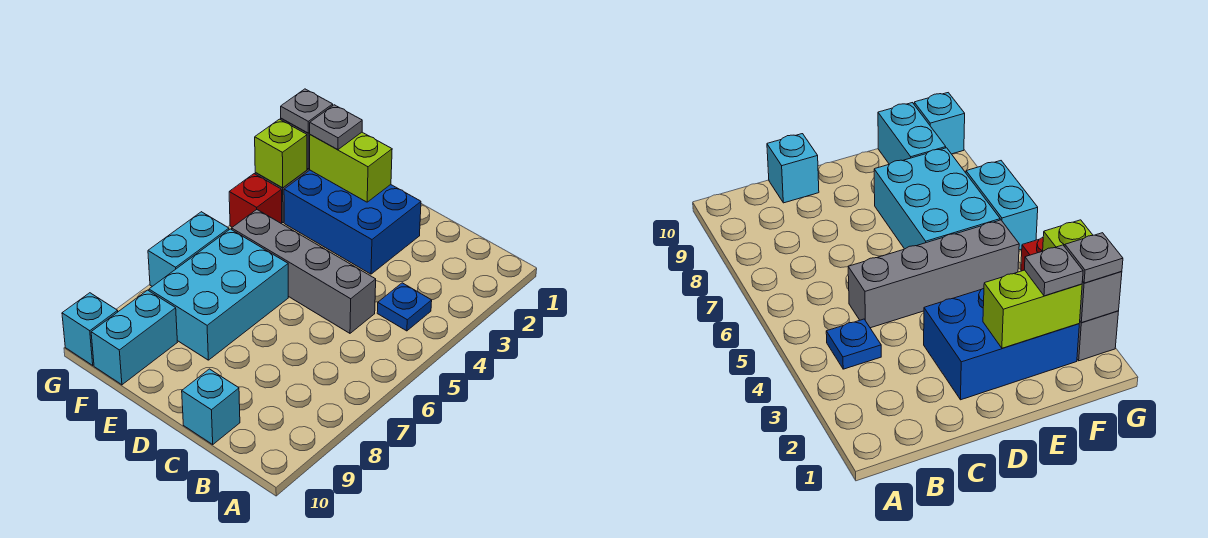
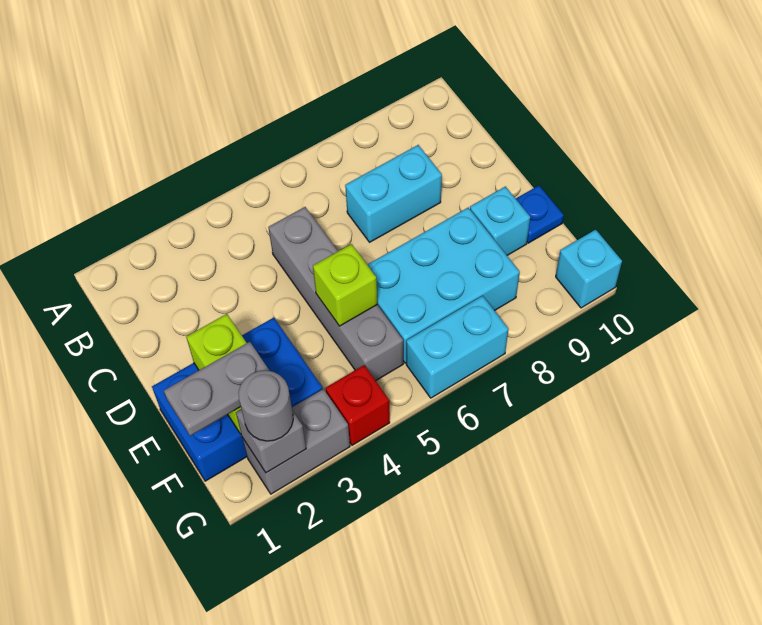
blue plate B4 level 1 -> blue plate E10 level 1
cyan brick C10 level 1 -> cyan brick E9 level 1
blue brick D2:F3 level 1 -> blue brick E1:F3 level 1
grey plate F2 level 3 -> grey plate F1:F2 level 3
cyan brick F9:F10 level 1 -> cyan brick C7:C8 level 1
grey plate G2 level 3 -> grey round brick G2 level 3
lime brick G3 level 2 -> lime brick E5 level 2

